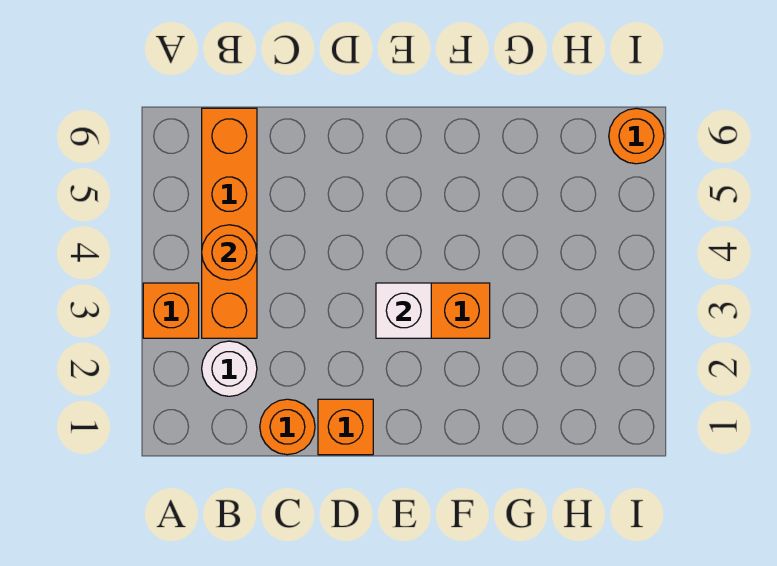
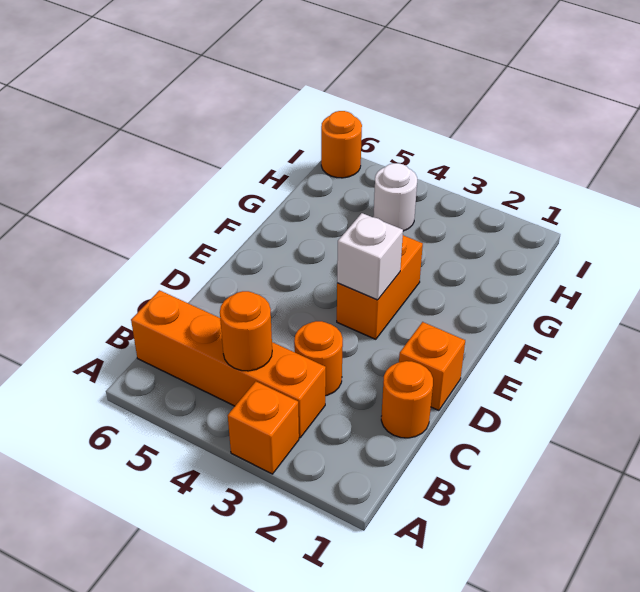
white round brick B2 level 1 -> white round brick H4 level 1
none -> orange round brick C3 level 1

